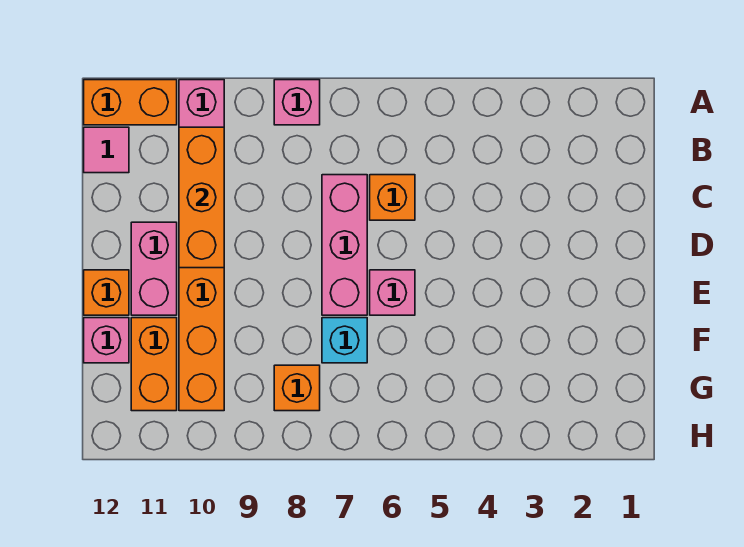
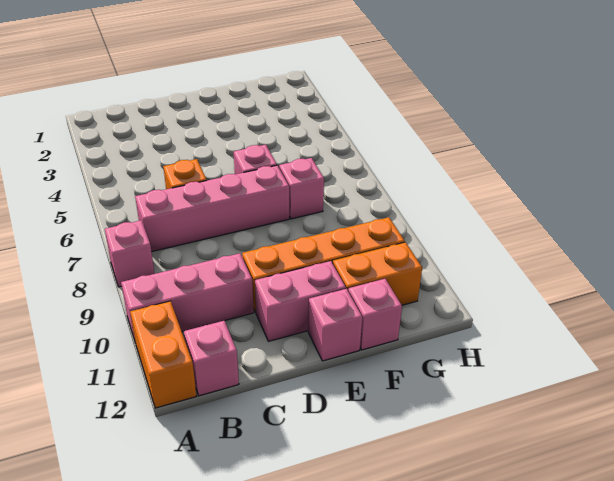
orange brick B10:D10 level 2 -> none
pink tile B12 level 1 -> pink brick B12 level 1
pink brick C7:E7 level 1 -> pink brick B7:E7 level 1
orange brick E12 level 1 -> pink brick E12 level 1
cyan brick F7 level 1 -> pink brick F7 level 1
orange brick G8 level 1 -> none

